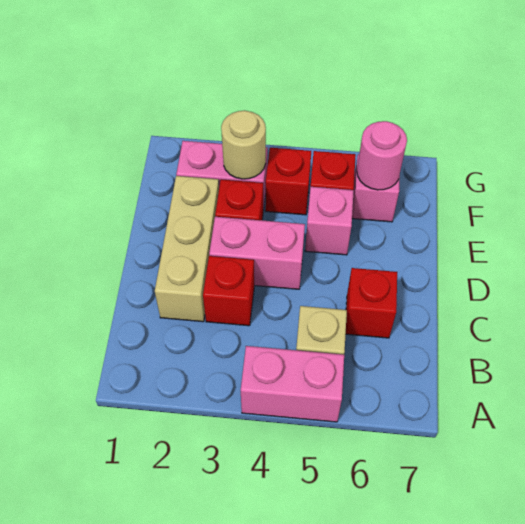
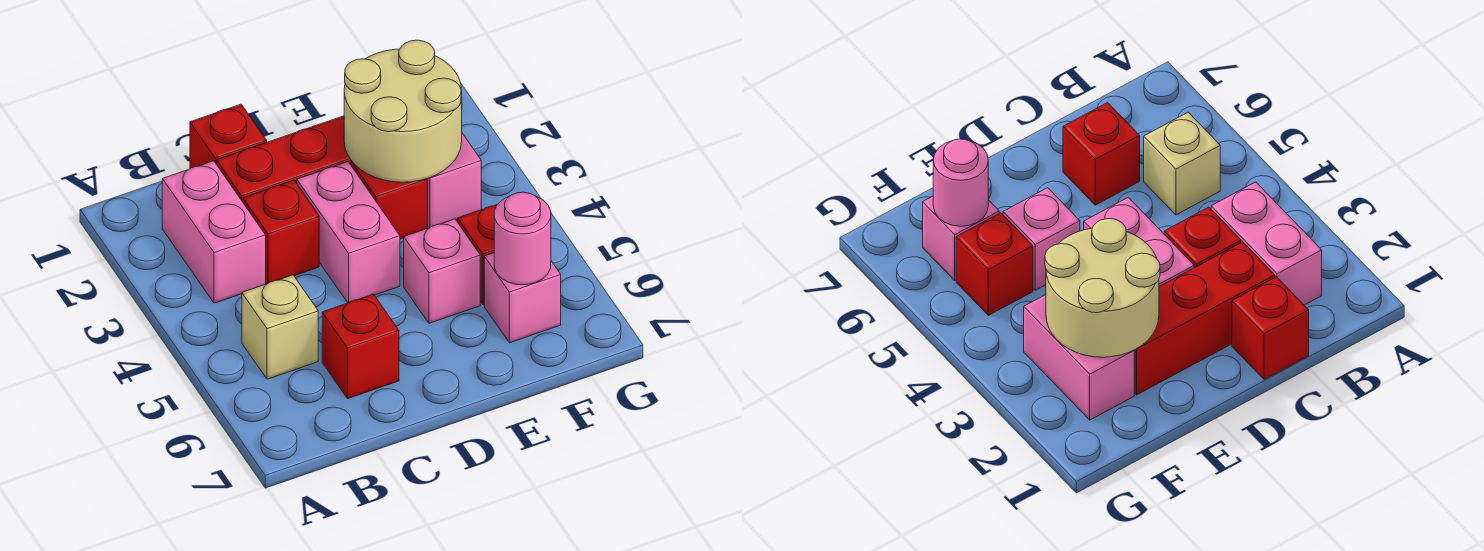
pink brick A4:A5 level 1 -> pink brick B2:B3 level 1
tan brick C2:E2 level 1 -> red brick C2:E2 level 1
tan round brick F3 level 2 -> tan round brick E2:F3 level 2
red brick F4 level 1 -> red brick C1 level 1

